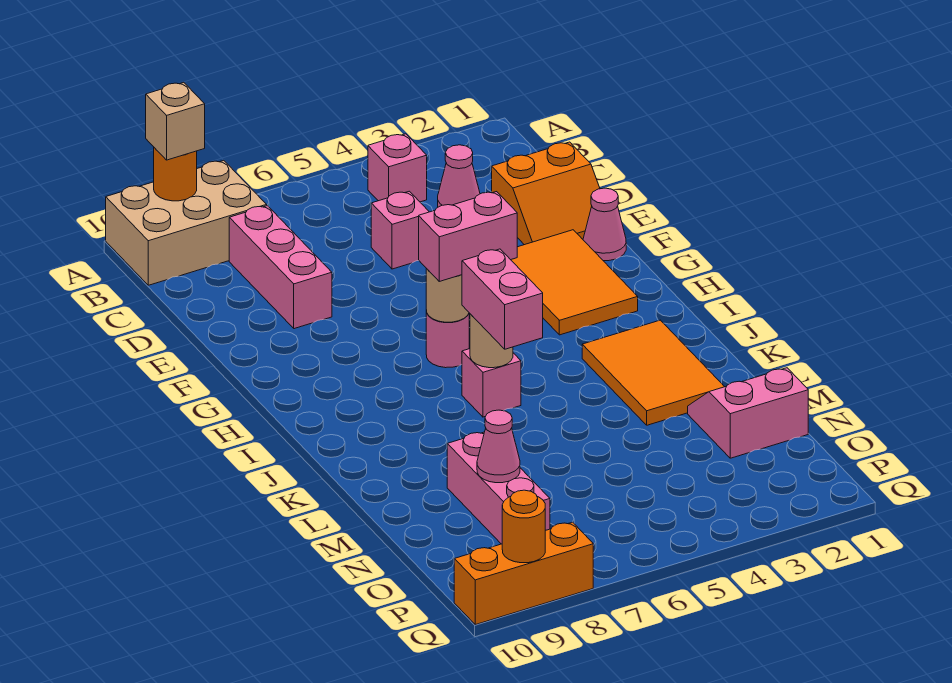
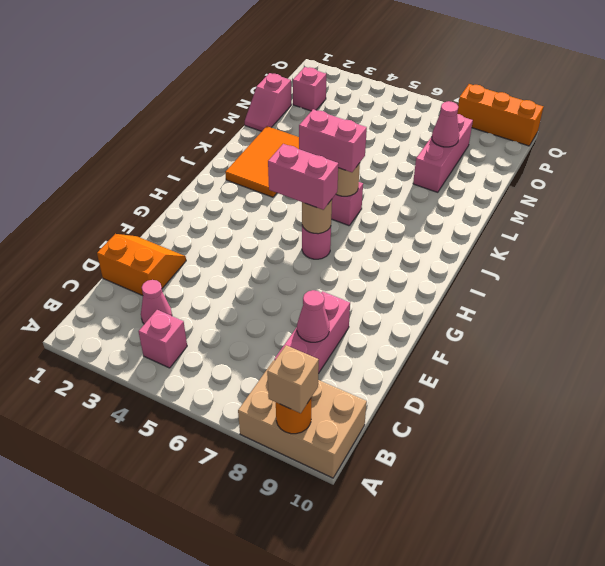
pink brick D5 level 1 -> pink brick O2 level 1
pink cone F1 level 1 -> pink cone D8 level 2
orange tile F2:H3 level 1 -> none
pink brick J6:K6 level 3 -> pink brick J5:J6 level 3
pink slope M1:N2 level 1 top N -> pink slope M1:N1 level 1 top N
orange round brick Q9 level 2 -> none

